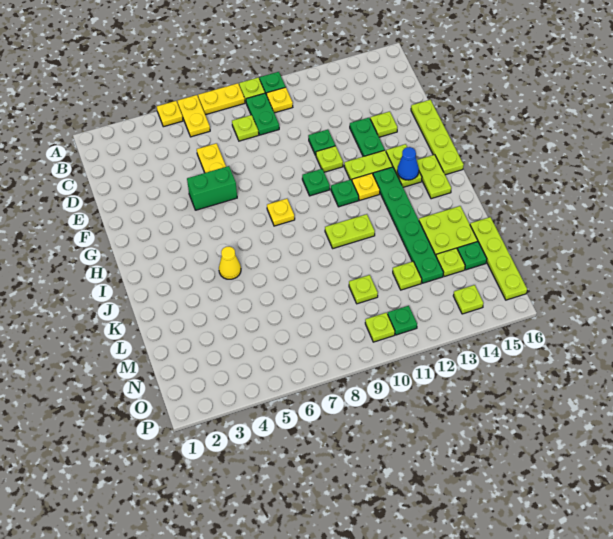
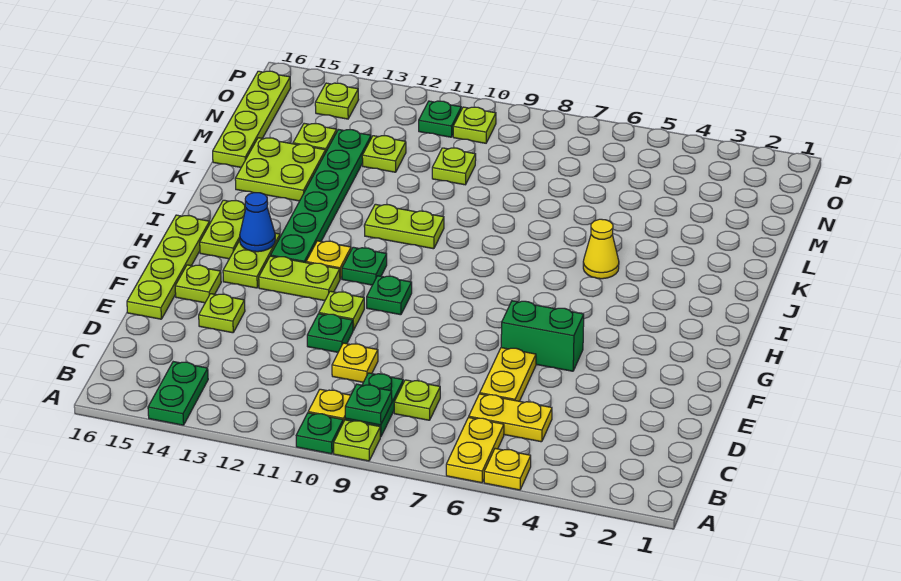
yellow plate A7:A8 level 1 -> yellow plate C5:C6 level 1
green plate E13:F13 level 1 -> green plate A14:B14 level 1
none -> lime plate F15 level 1
yellow plate H8 level 1 -> yellow plate D10 level 1
green plate M15 level 1 -> green plate B9 level 2

